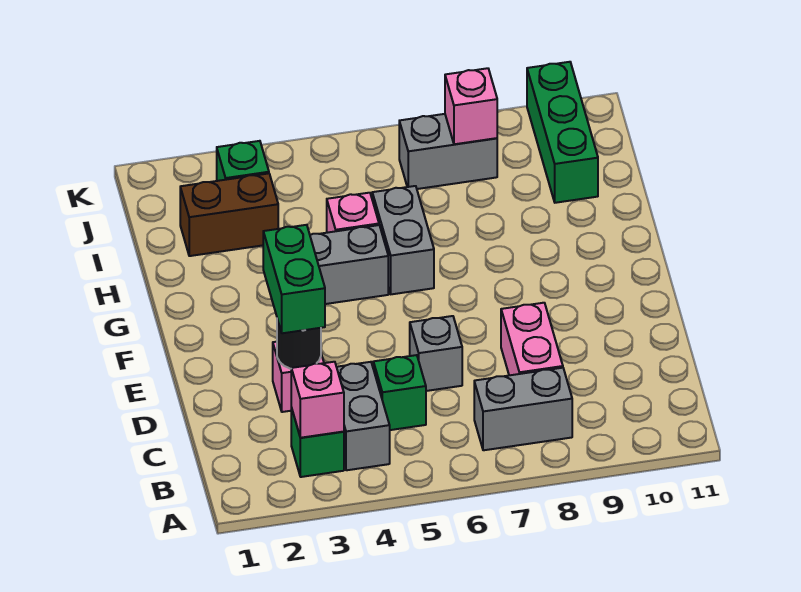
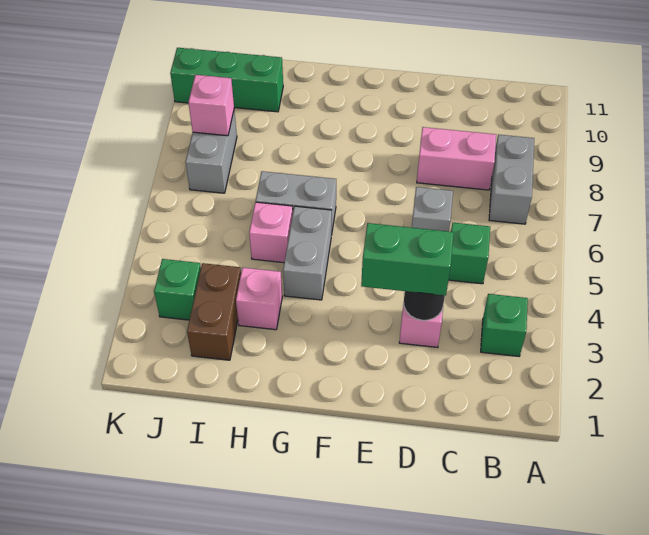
pink brick B3 level 2 -> pink brick H3 level 1
grey brick B4:C4 level 1 -> none

